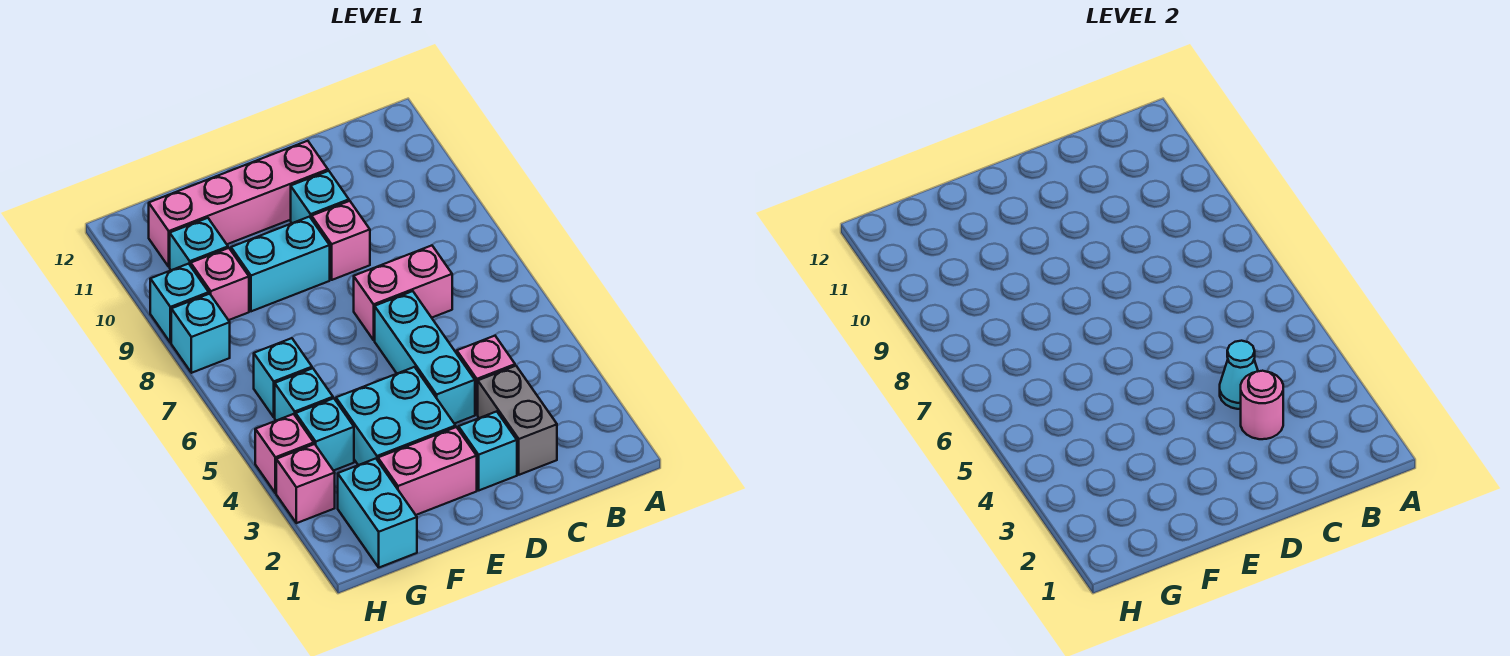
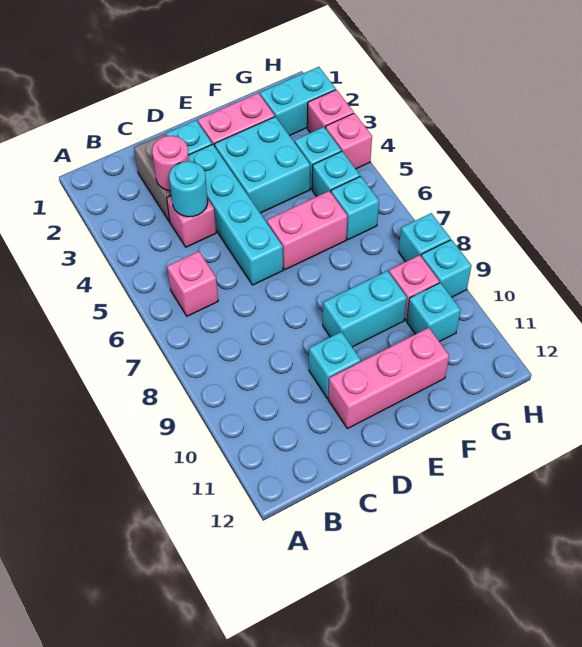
cyan cone C4 level 2 -> cyan round brick C4 level 2
pink brick C7:D7 level 1 -> pink brick E6:F6 level 1
cyan brick D4:D6 level 1 -> cyan brick D3:D6 level 1
pink brick D9 level 1 -> pink brick B6 level 1
pink brick D11:G11 level 1 -> pink brick D11:F11 level 1
cyan brick G1:G2 level 1 -> cyan brick G2:H2 level 1

